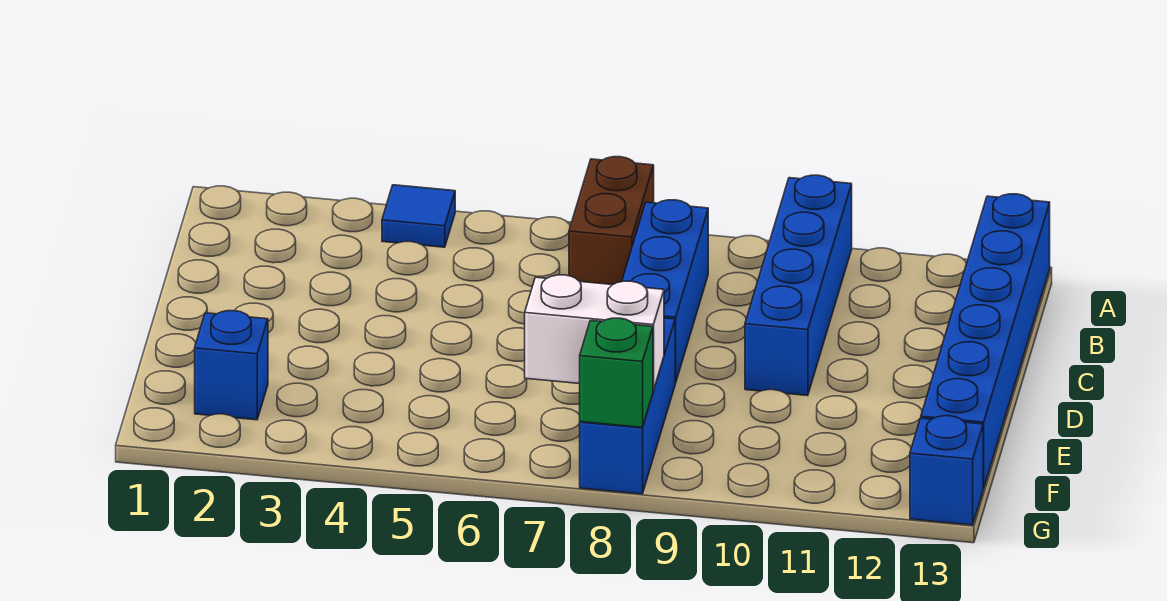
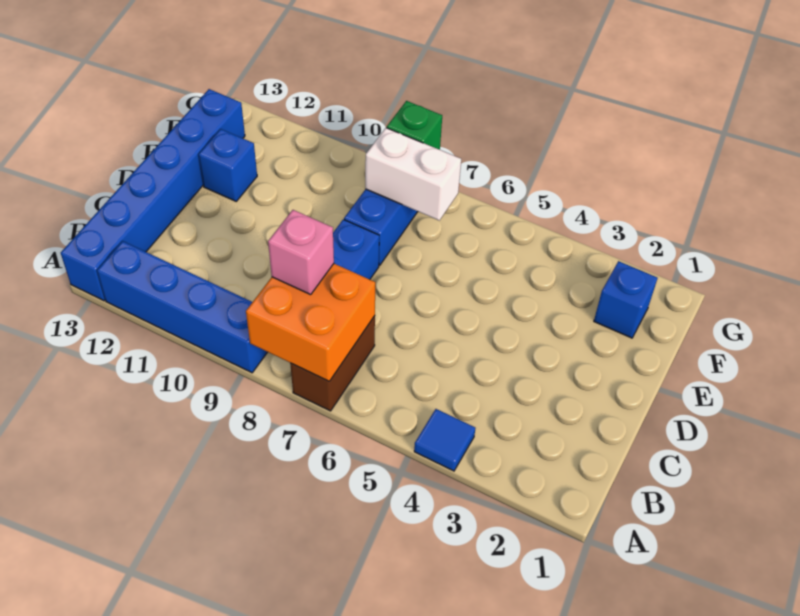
none -> orange brick A7:B8 level 2
blue brick A10:D10 level 1 -> blue brick A9:A12 level 1
none -> pink brick B8 level 3
blue brick G13 level 1 -> blue brick E12 level 1

